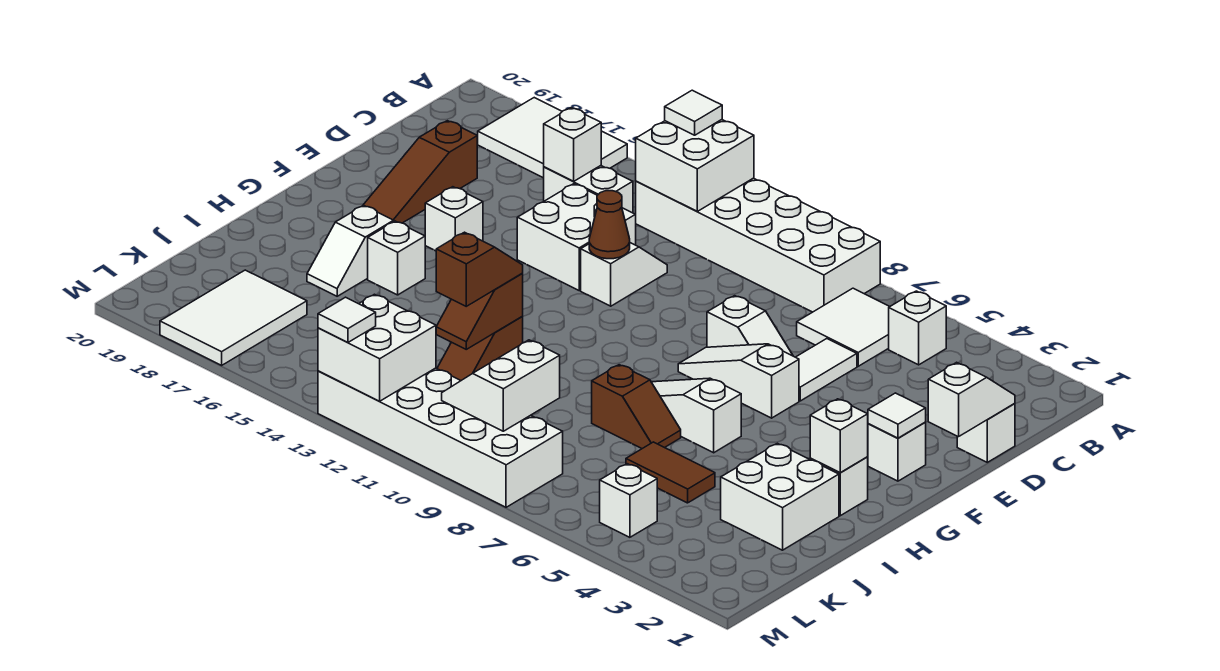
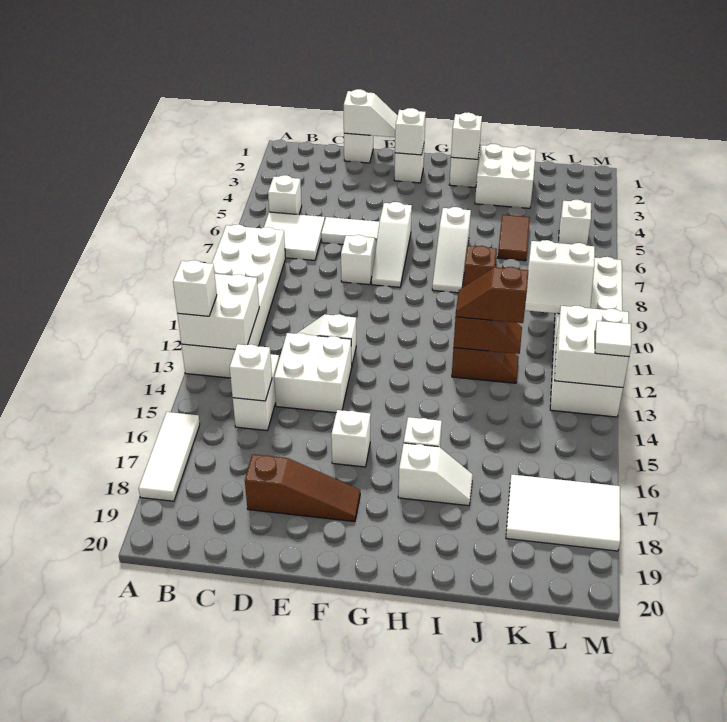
white tile A13 level 3 -> white brick A13 level 3
white tile A16:B18 level 1 -> white tile A16:A18 level 1
white slope D1:E1 level 2 top E -> white slope D1:E1 level 2 top D
brown cone E12 level 2 -> none
white tile F2 level 2 -> white brick F2 level 2

